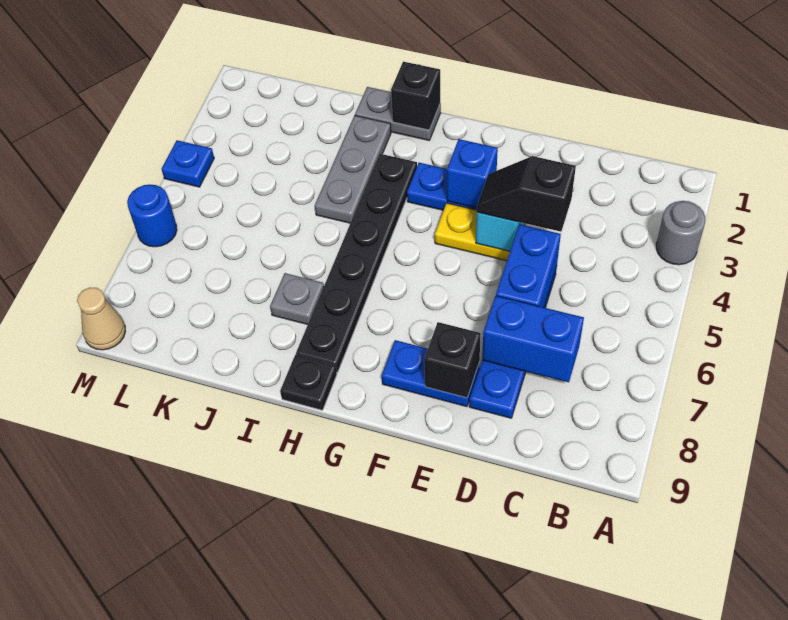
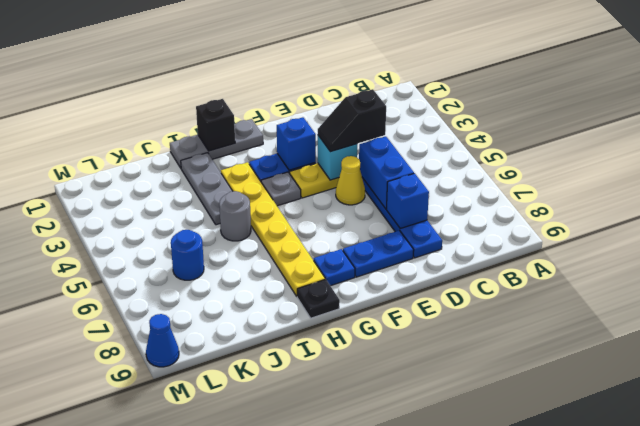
grey round brick A3 level 1 -> grey round brick I5 level 1
blue brick C7:D7 level 2 -> blue brick D7 level 2
none -> yellow cone E5 level 1
black brick E8 level 2 -> none
grey plate H1:I1 level 1 -> grey plate G1:I1 level 1
black plate H3:H8 level 1 -> yellow plate H3:H8 level 1
grey plate I7 level 1 -> grey plate G4 level 1
blue plate M4 level 1 -> blue plate G8 level 1
blue round brick M6 level 1 -> blue round brick K6 level 1
tan cone M9 level 1 -> blue cone M9 level 1

